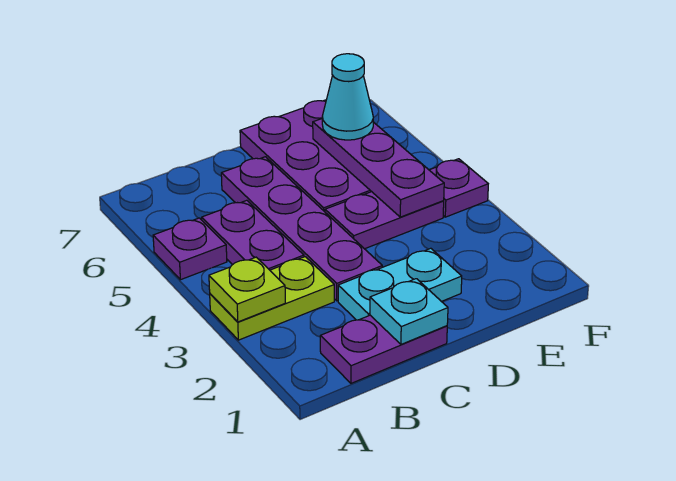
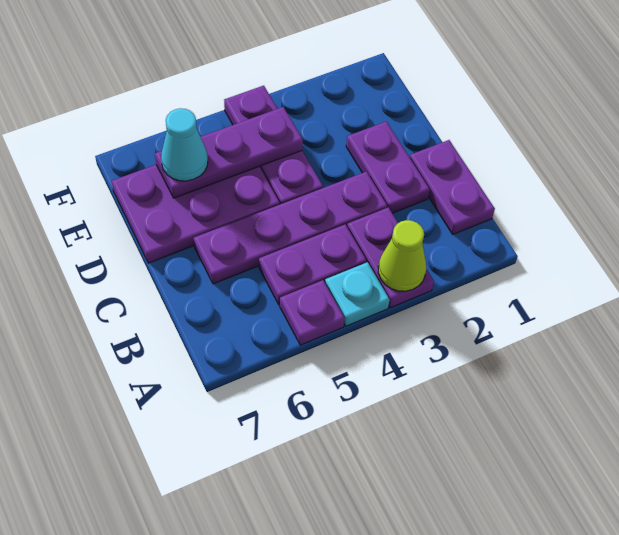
lime plate A3:B3 level 1 -> purple plate A3:B3 level 1
lime plate A3 level 2 -> lime cone A3 level 2
cyan plate C1 level 2 -> cyan plate A4 level 1
cyan plate C2:D2 level 1 -> purple plate C2:D2 level 1

